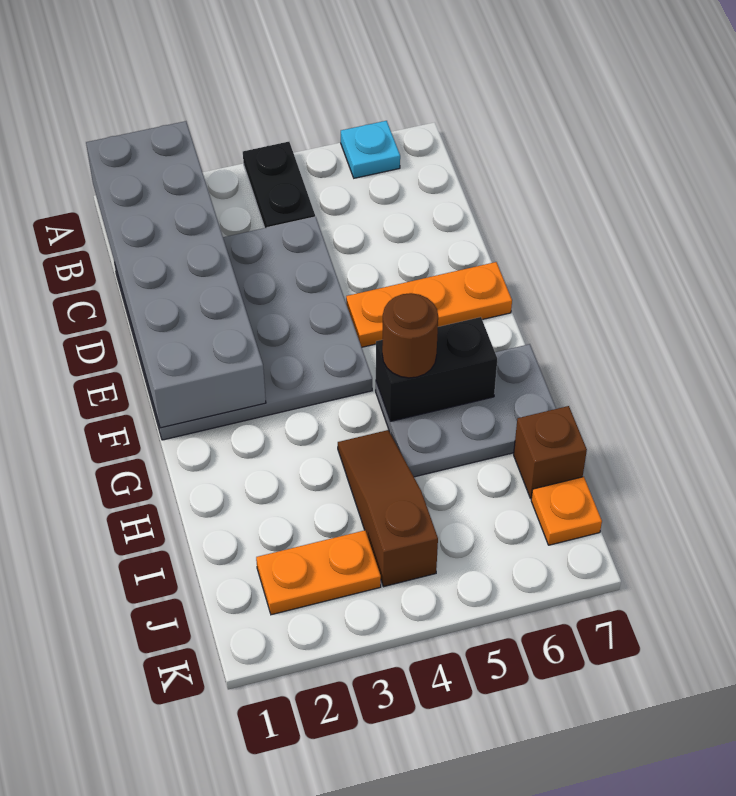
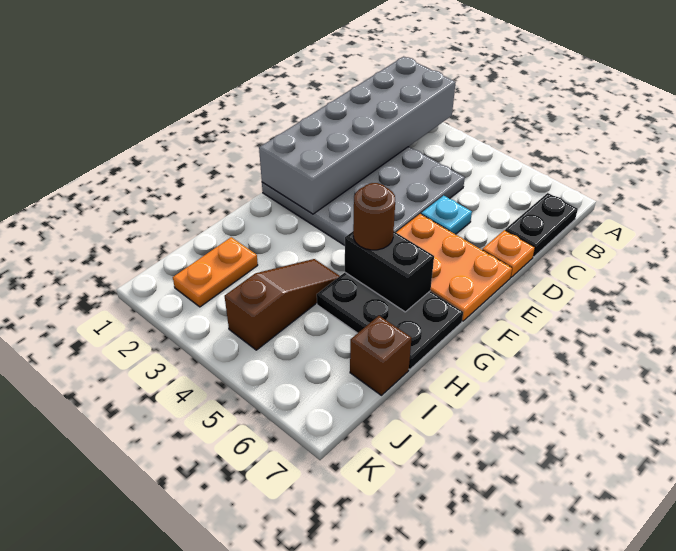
black plate A4:B4 level 1 -> black plate B7:C7 level 1
cyan plate A6 level 1 -> cyan plate D5 level 1
orange plate E5:E7 level 1 -> orange plate E5:F7 level 1
grey plate G5:H7 level 1 -> black plate G5:H7 level 1
orange plate J2:J3 level 1 -> orange plate I2:J2 level 1
orange plate J7 level 1 -> orange plate D7 level 1

